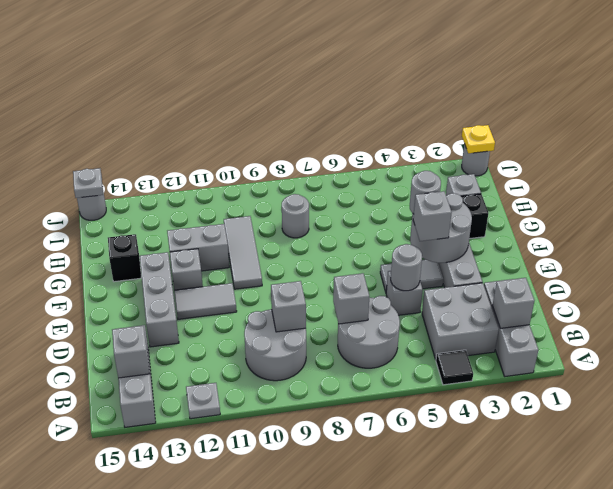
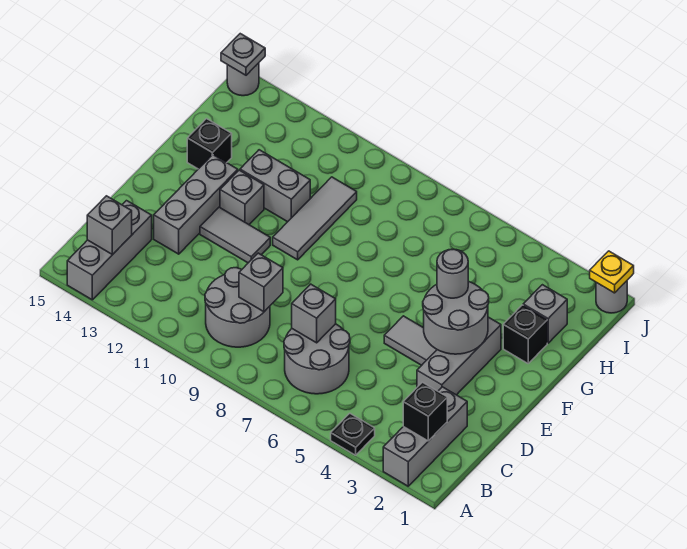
black tile A4 level 1 -> black plate A4 level 1
grey plate A12 level 1 -> none
grey brick B2 level 2 -> black brick B2 level 2
grey brick B3:C4 level 1 -> none
grey brick D5 level 1 -> none
grey round brick D5 level 2 -> none
grey brick E4 level 3 -> none
grey round brick H8 level 1 -> none

